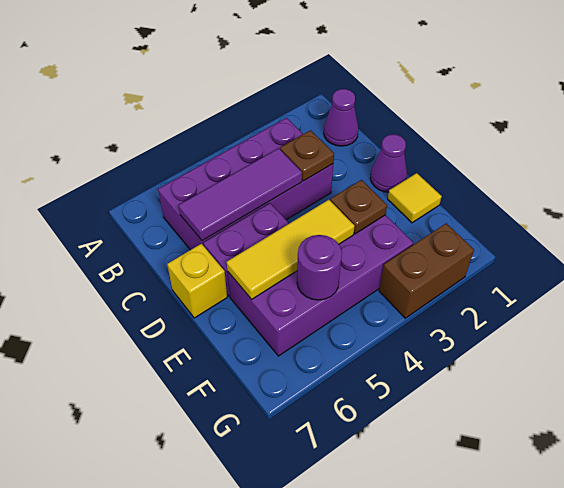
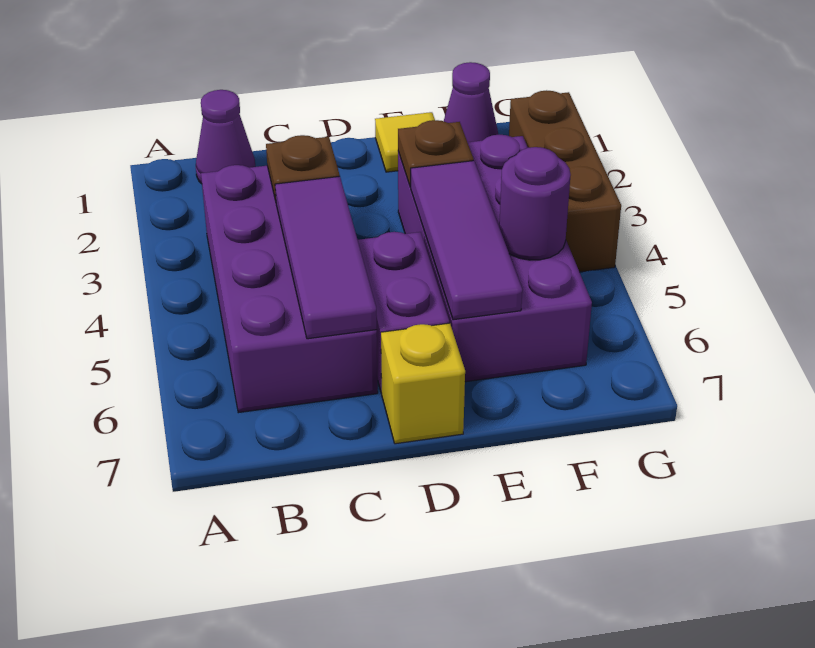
purple cone D1 level 1 -> purple cone F1 level 1
yellow tile E4:E6 level 2 -> purple tile E4:E6 level 2
brown brick G2:G3 level 1 -> brown brick G2:G4 level 1

